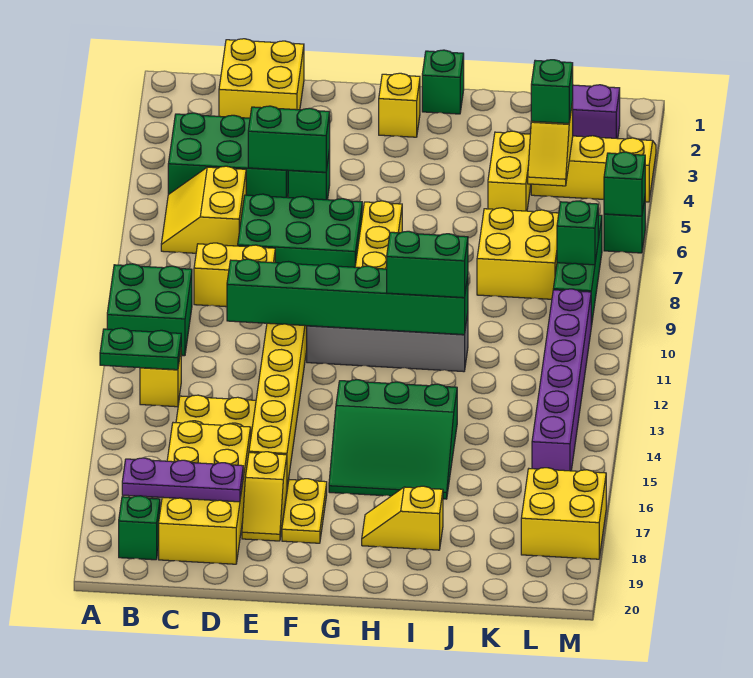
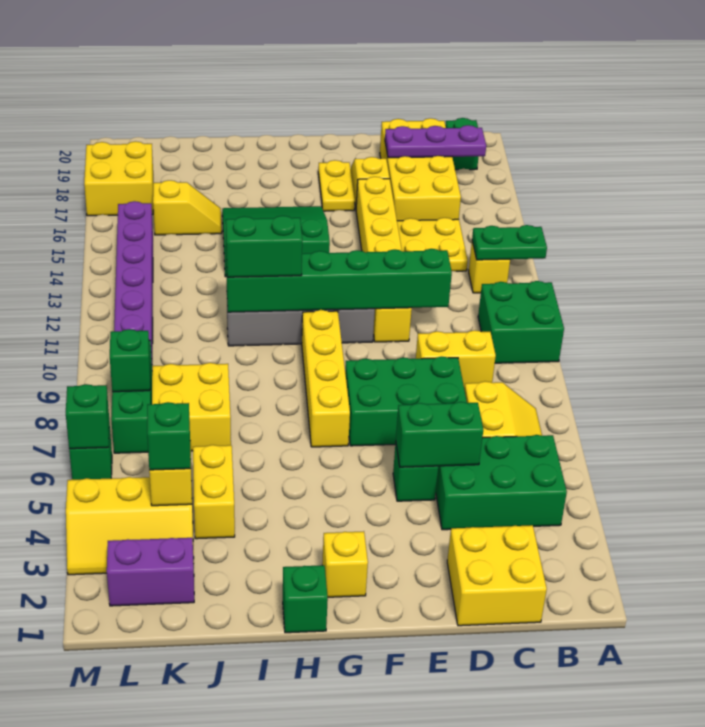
yellow slope H18:I18 level 1 top I -> yellow slope J16:K16 level 1 top K

